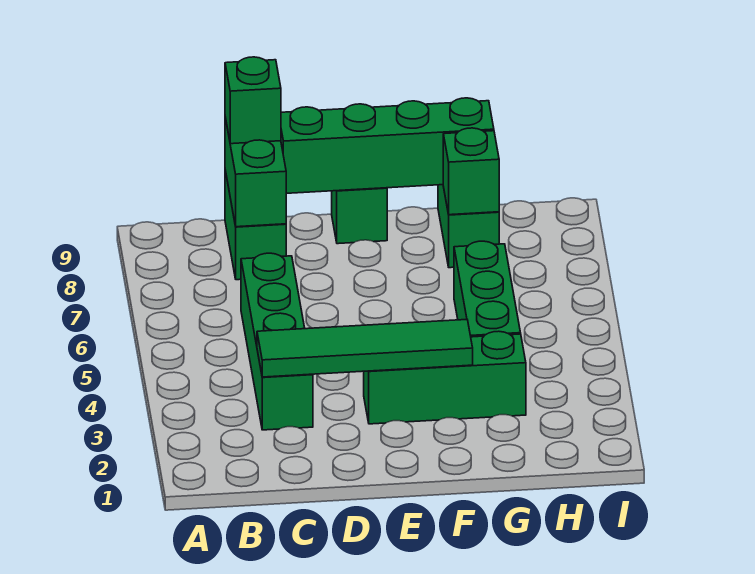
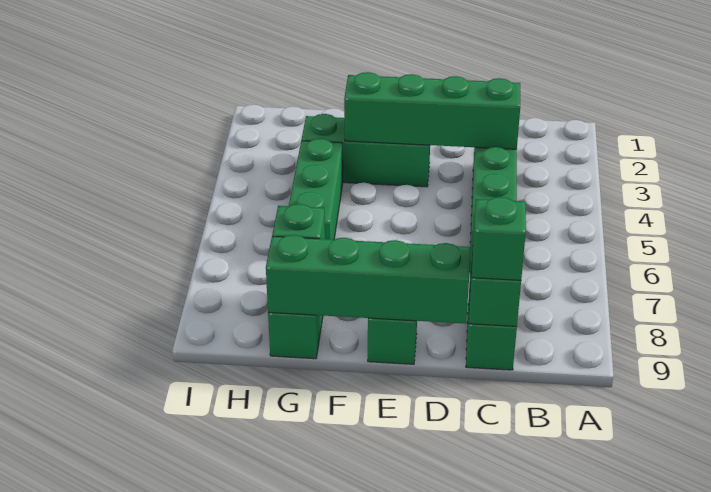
green tile C3:F3 level 2 -> green brick C3:F3 level 2

